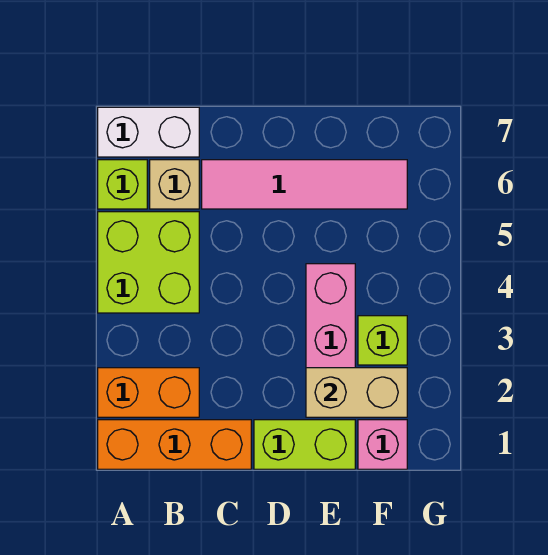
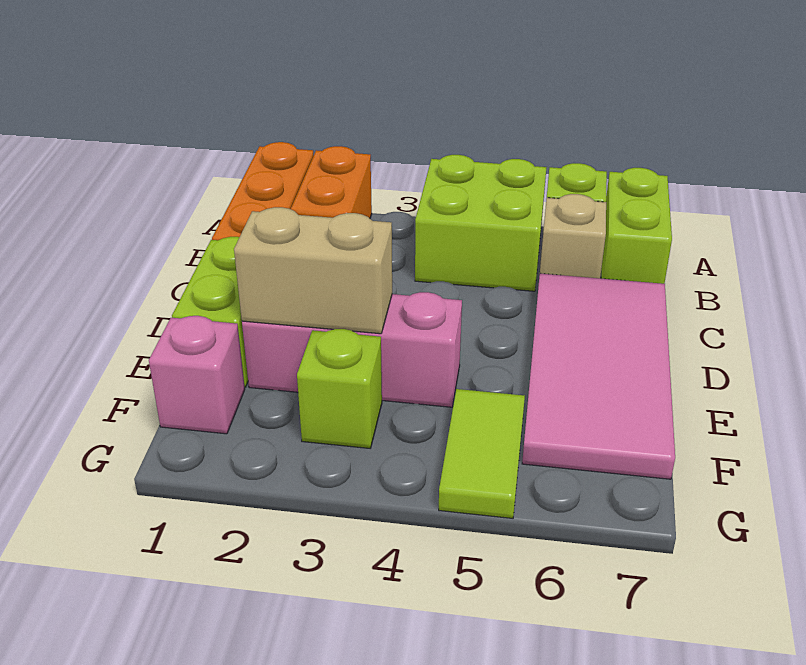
white brick A7:B7 level 1 -> lime brick A7:B7 level 1
pink tile C6:F6 level 1 -> pink tile C6:F7 level 1
tan brick E2:F2 level 2 -> tan brick E2:E3 level 2
none -> lime tile F5:G5 level 1

